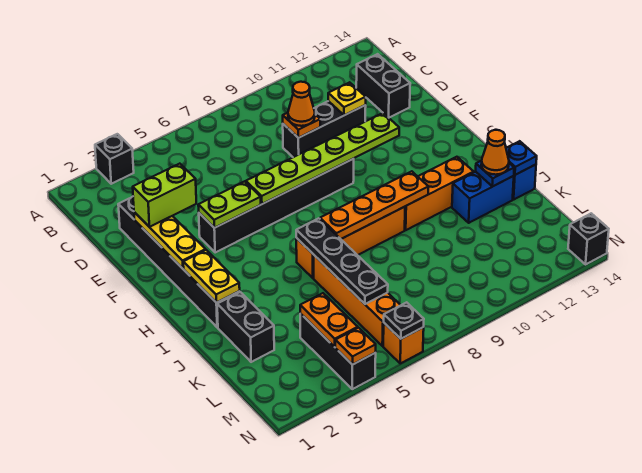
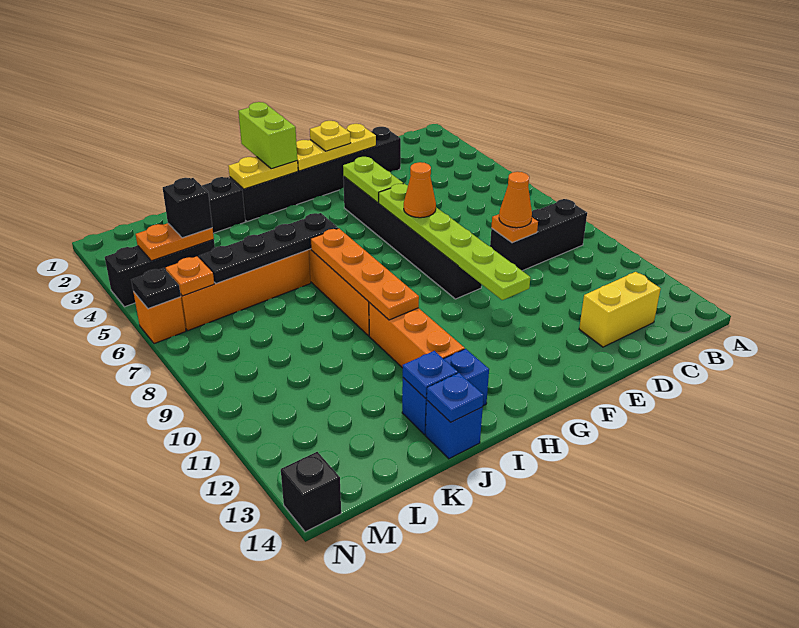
black brick A3 level 1 -> black brick L4 level 3
black brick C13:D13 level 1 -> yellow brick C13:D13 level 1
black brick D9:D11 level 1 -> black brick B9:D9 level 1
yellow plate D11 level 2 -> yellow plate F2 level 3
lime brick E2:E3 level 3 -> lime brick H1:H2 level 3
blue brick J12:J13 level 1 -> blue brick I13:J13 level 1
orange cone J13 level 3 -> orange cone F7 level 3
orange plate N4 level 2 -> orange plate M6 level 2

